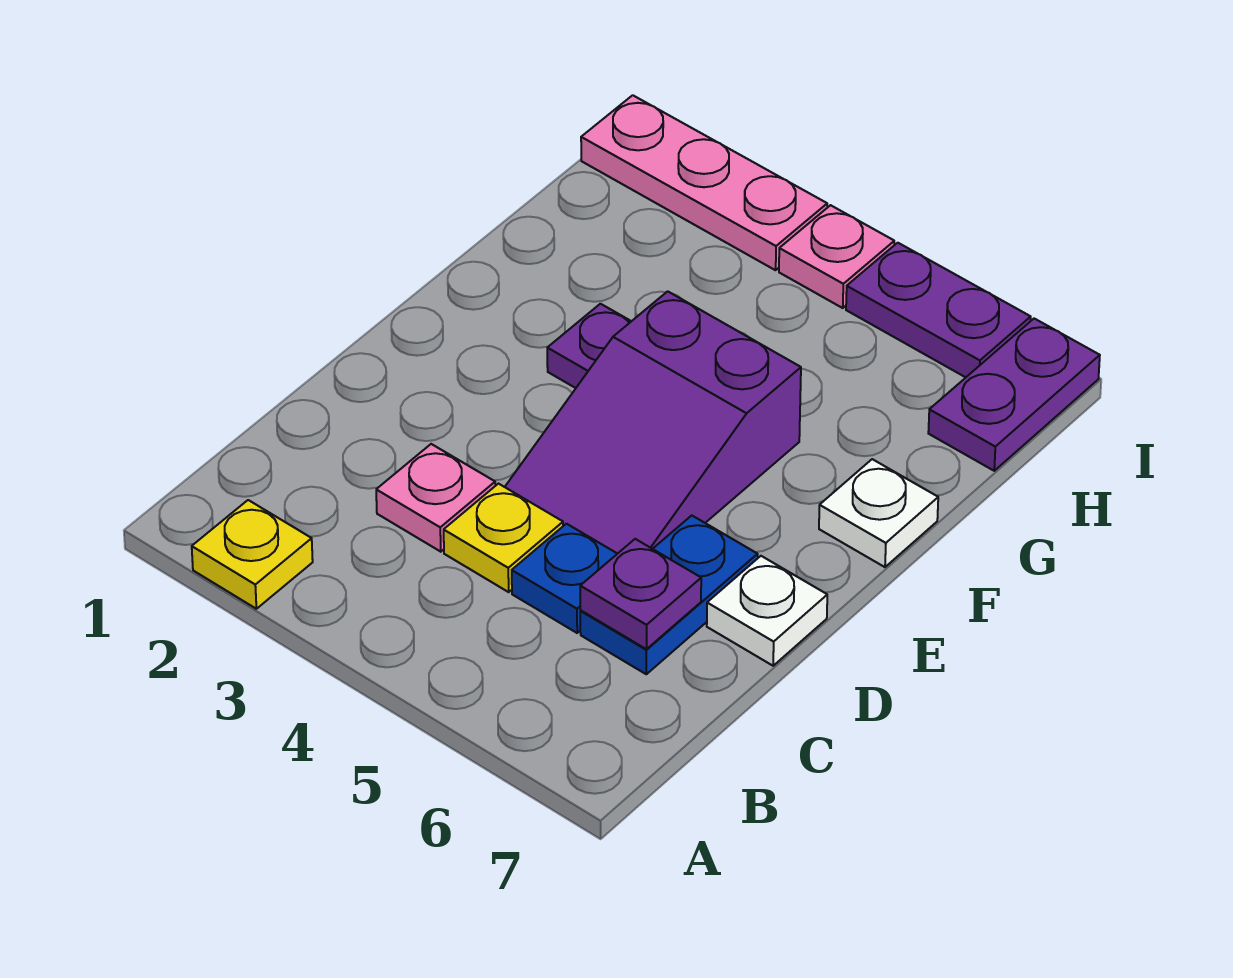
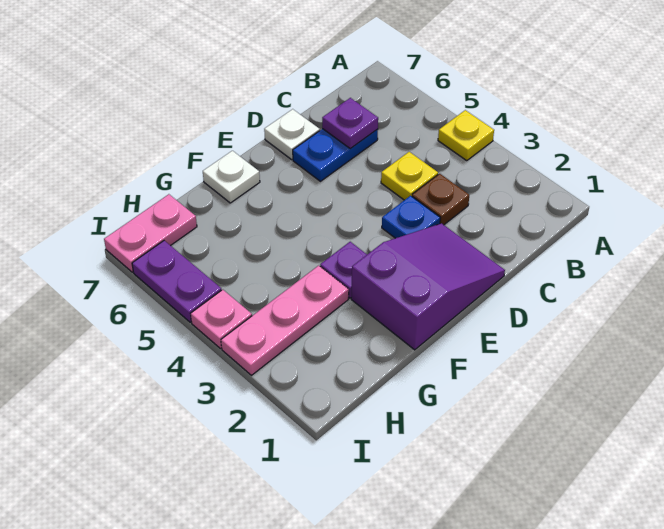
yellow plate A2 level 1 -> yellow plate A4 level 1
pink plate C3 level 1 -> brown plate C3 level 1
blue plate C5 level 1 -> blue plate D3 level 1
purple slope D4:F5 level 1 top F -> purple slope D1:F2 level 1 top F
purple plate H7:I7 level 1 -> pink plate H7:I7 level 1
pink plate I1:I3 level 1 -> pink plate G3:I3 level 1

